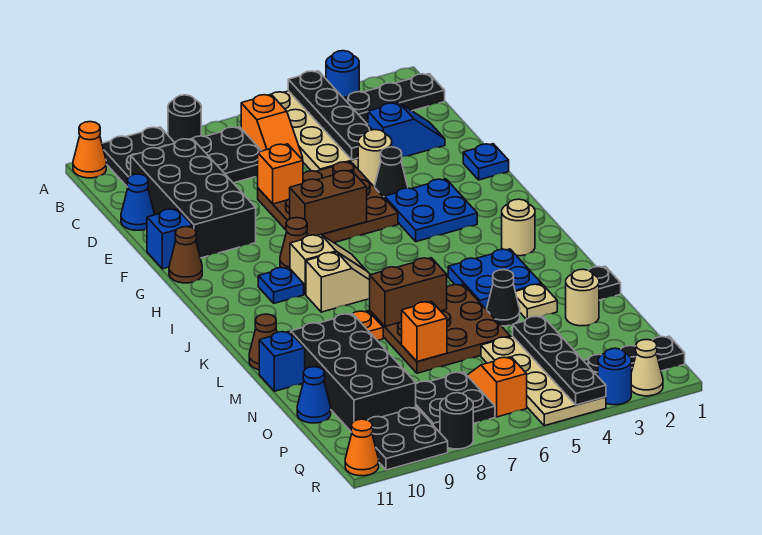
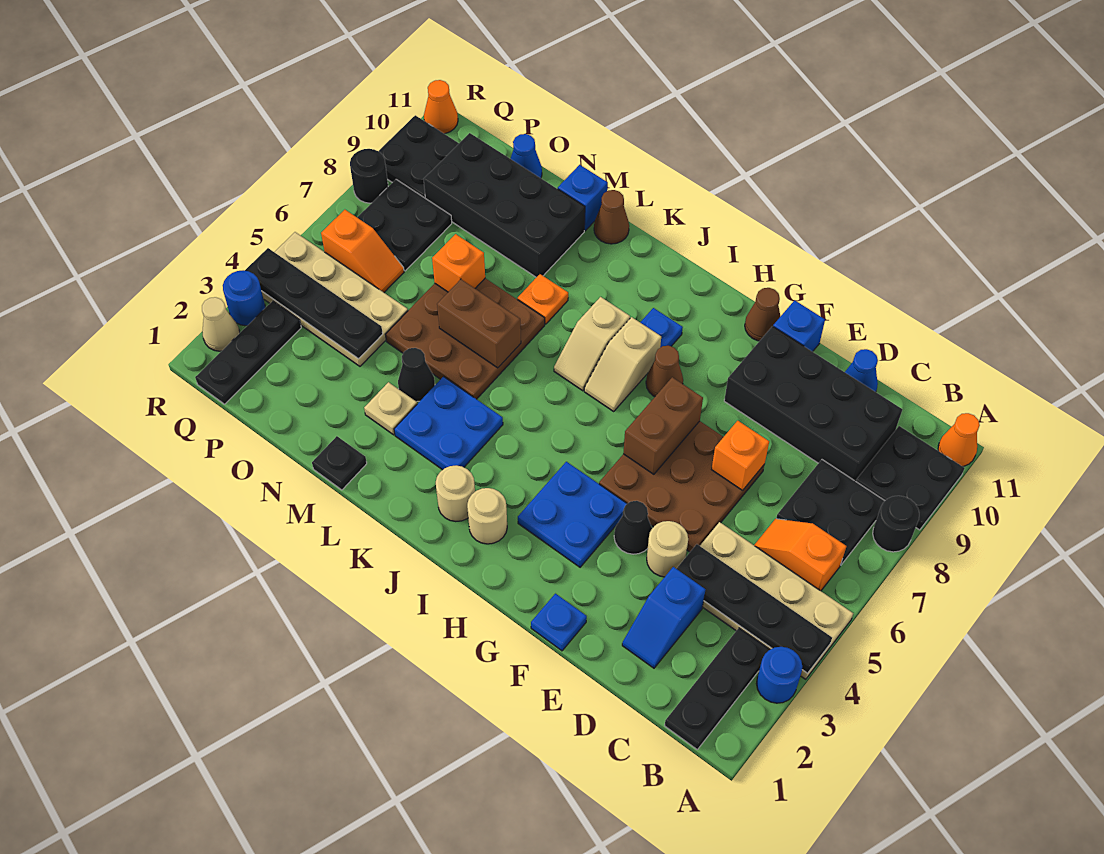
brown brick L6:L7 level 2 -> brown brick L6:M6 level 2
tan round brick N2 level 1 -> tan round brick I2 level 1

